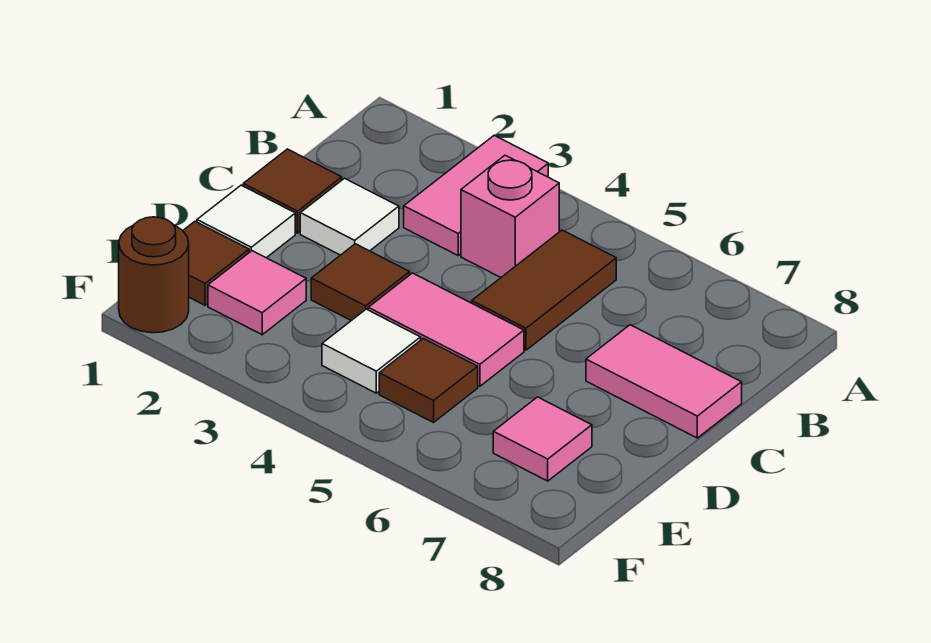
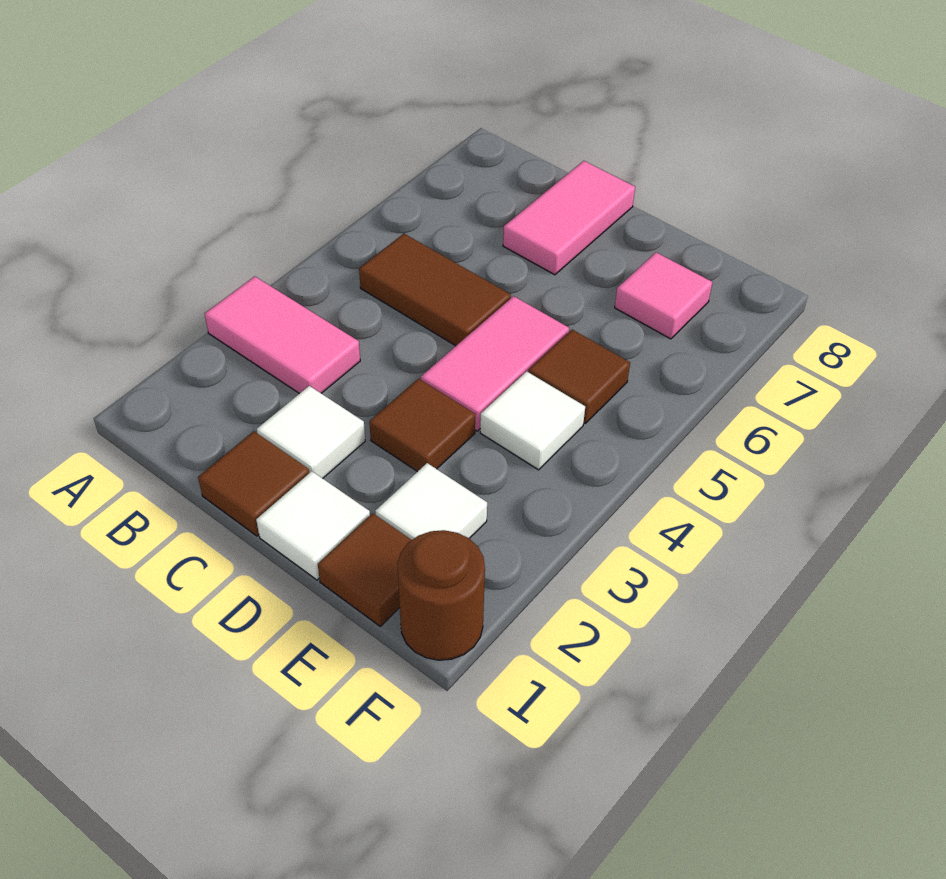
pink brick B4 level 1 -> none
pink tile E2 level 1 -> white tile E2 level 1

